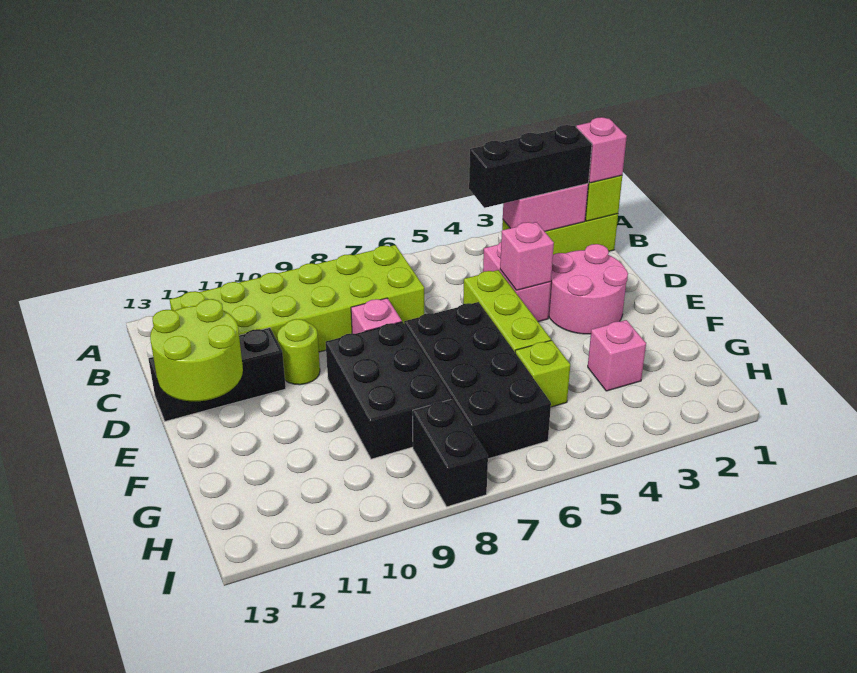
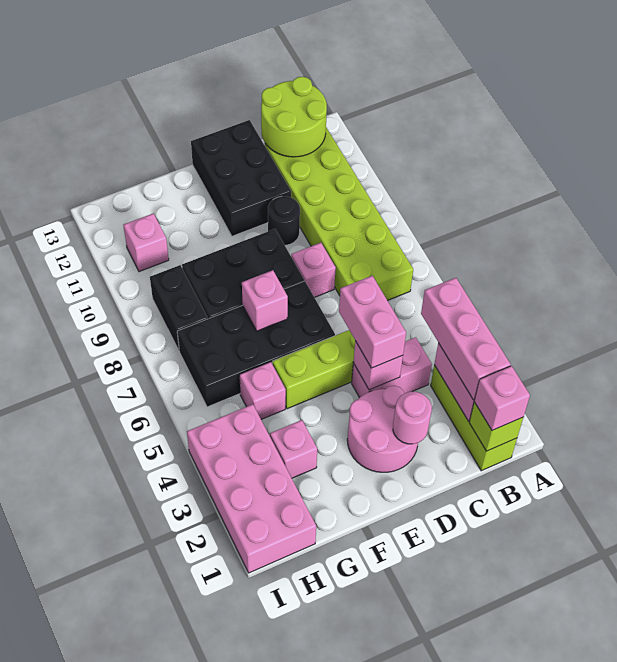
black brick B2:B4 level 3 -> pink brick B2:B4 level 3
none -> pink round brick D2 level 2
none -> pink brick D4:D5 level 3
lime round brick D10 level 1 -> black round brick D10 level 1
black brick D11:D13 level 1 -> black brick D11:E13 level 1
lime round brick D12:E13 level 2 -> lime round brick B12:C13 level 2
none -> pink brick F7 level 2
lime brick G5 level 1 -> pink brick G5 level 1
none -> pink brick H1:I4 level 1
black brick H8:I8 level 1 -> black brick H8:H9 level 1
none -> pink brick H11 level 1

